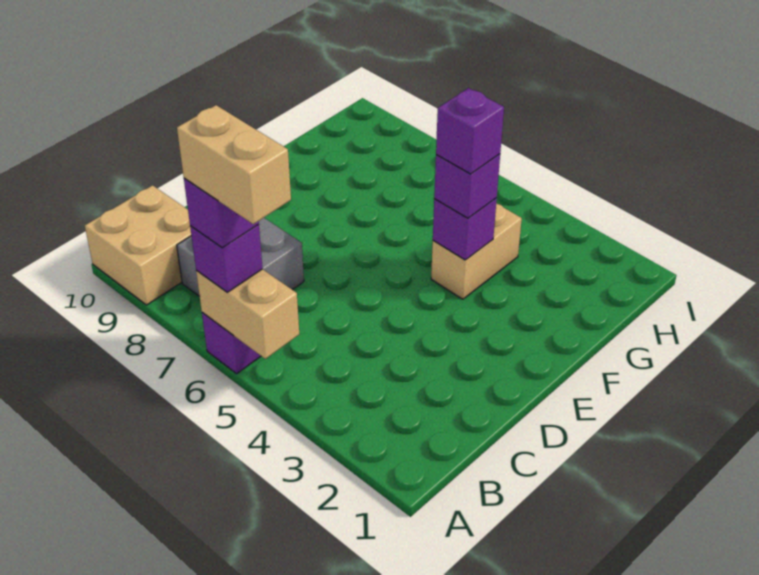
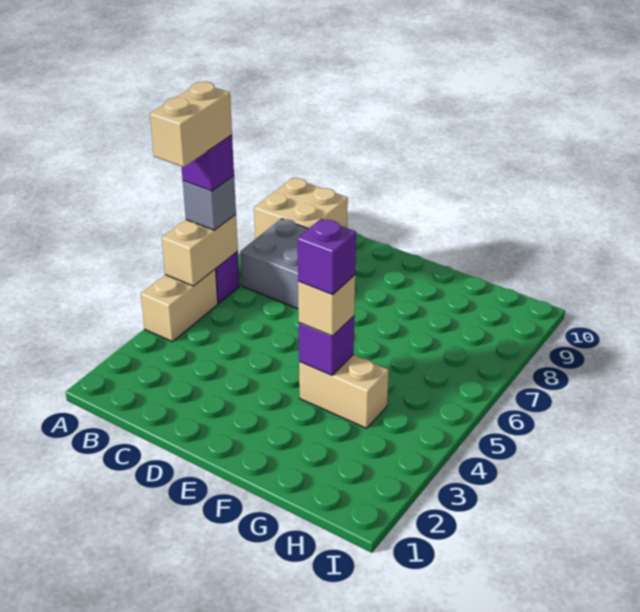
none -> tan brick A4:A5 level 1
purple brick A6 level 3 -> grey brick A6 level 3
purple brick F4 level 3 -> tan brick F4 level 3

